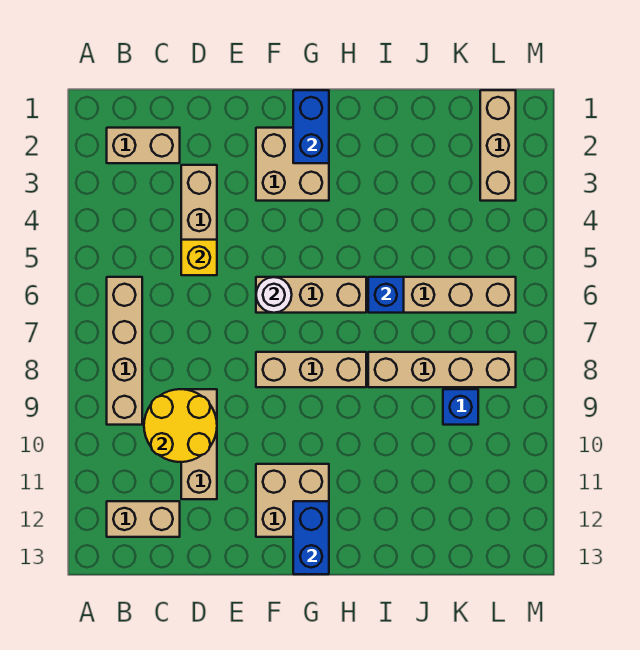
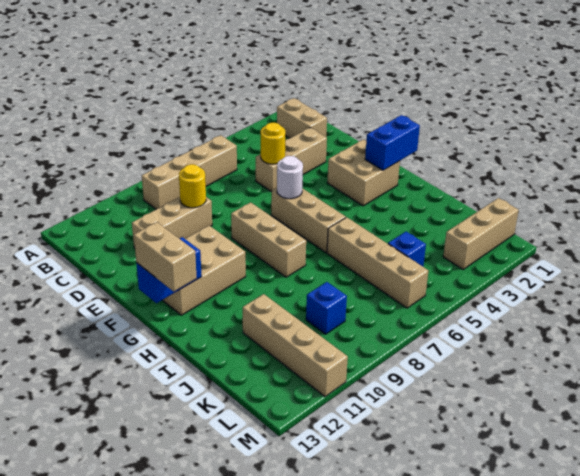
tan brick B12:C12 level 1 -> tan brick G13:H13 level 3
yellow round brick C9:D10 level 2 -> yellow round brick D9 level 2
yellow brick D5 level 2 -> yellow round brick D5 level 2
tan brick F11:G12 level 1 -> tan brick F10:G12 level 1
blue brick I6 level 2 -> blue brick K5 level 1
tan brick I8:L8 level 1 -> tan brick J11:M11 level 1

